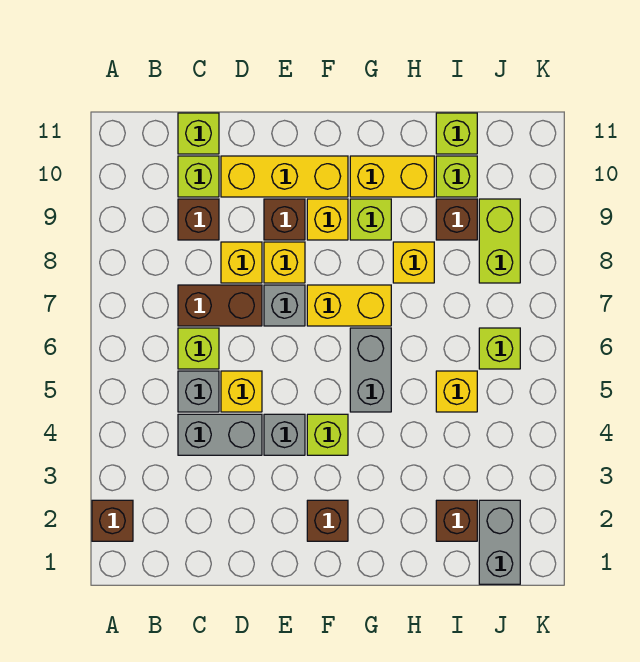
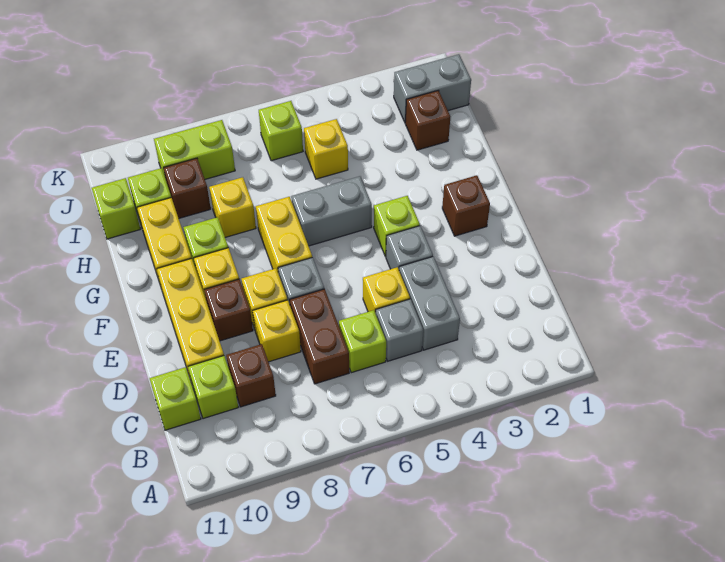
brown brick A2 level 1 -> none

